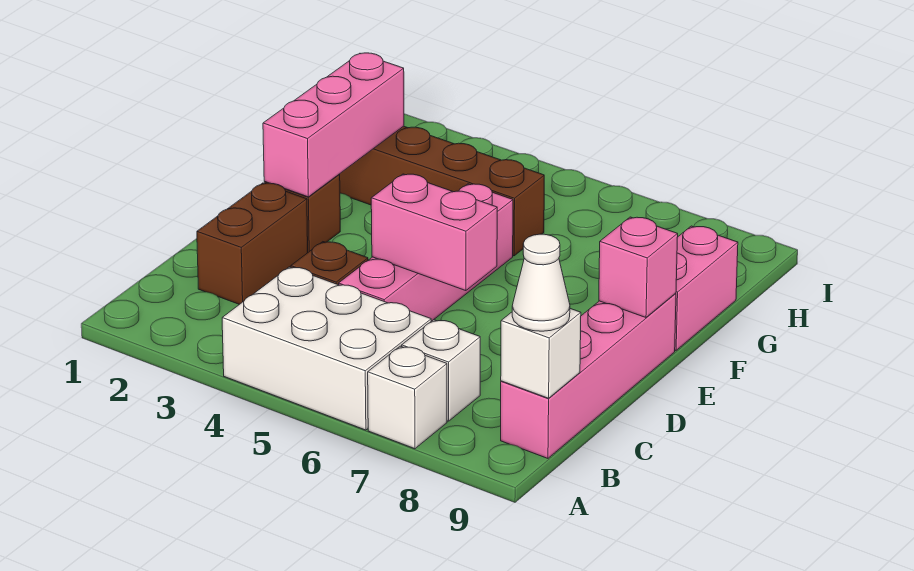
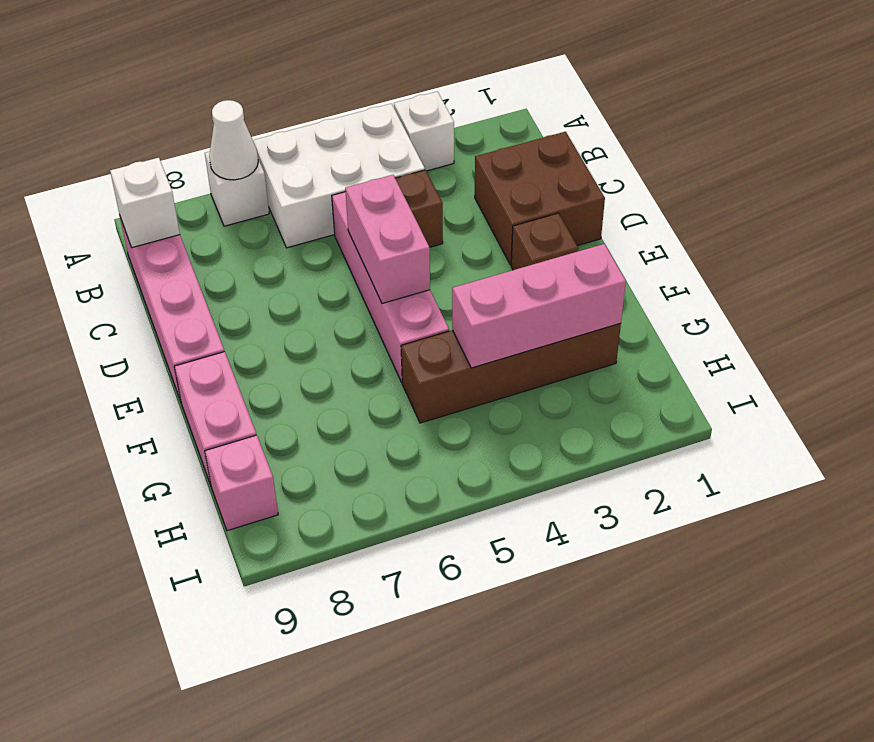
white brick B7 level 1 -> white brick A3 level 1
white cone B9 level 3 -> white cone A7 level 2
brown brick C2:D2 level 1 -> brown brick C1:D2 level 1
pink brick D5:D6 level 2 -> pink brick D5:E5 level 2
pink brick E2:G2 level 2 -> pink brick G2:G4 level 2
pink brick E9 level 2 -> pink brick H9 level 1

